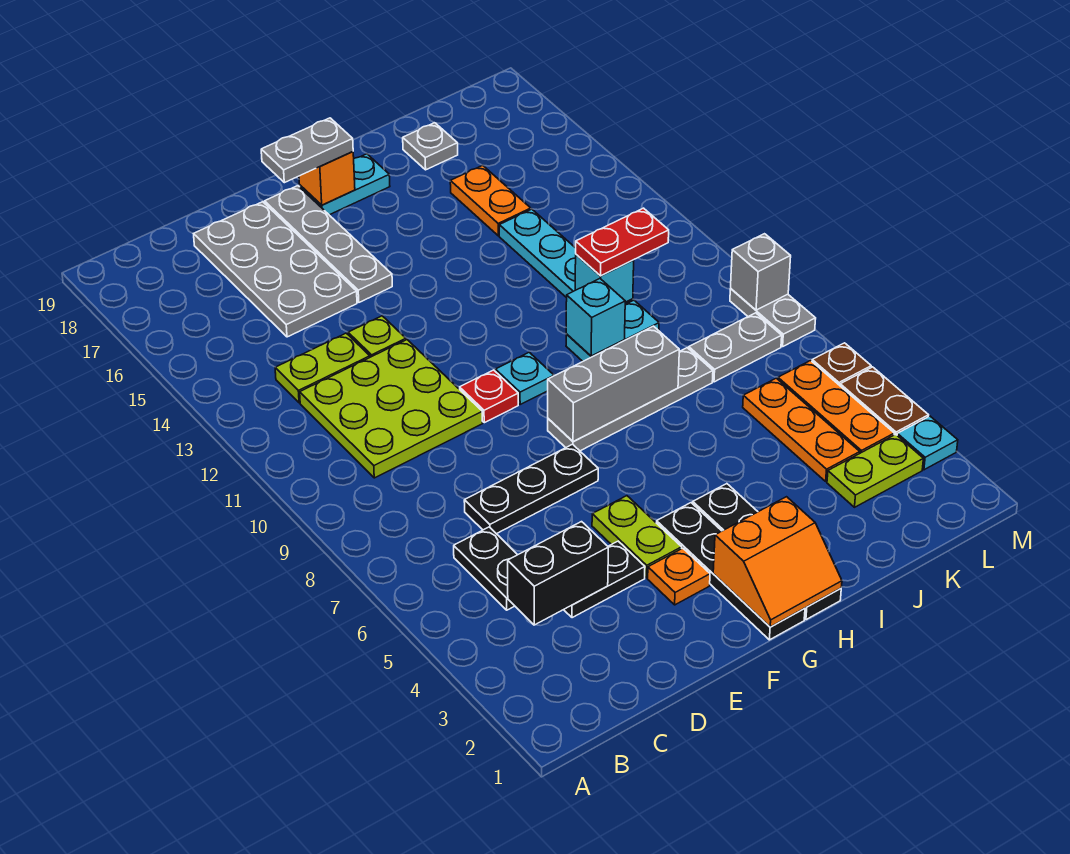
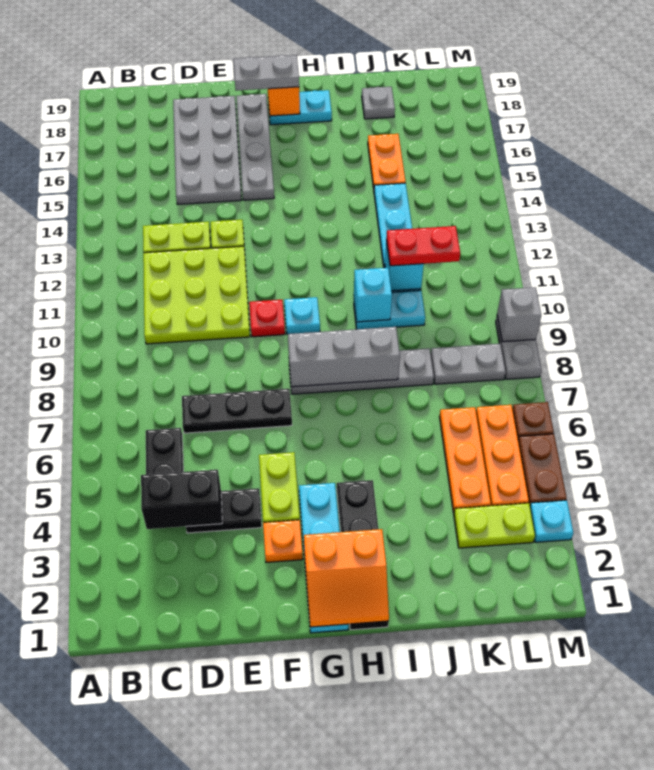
black plate G1:G4 level 1 -> cyan plate G1:G4 level 1

